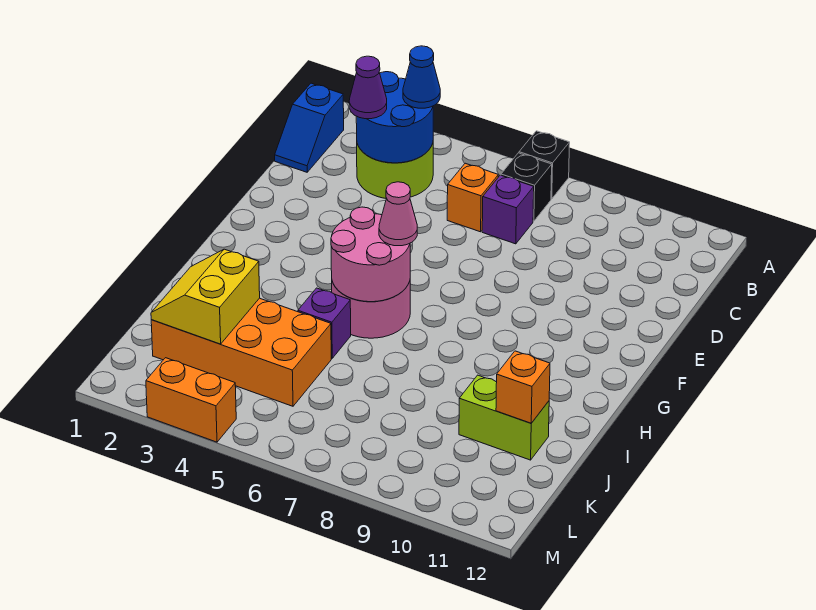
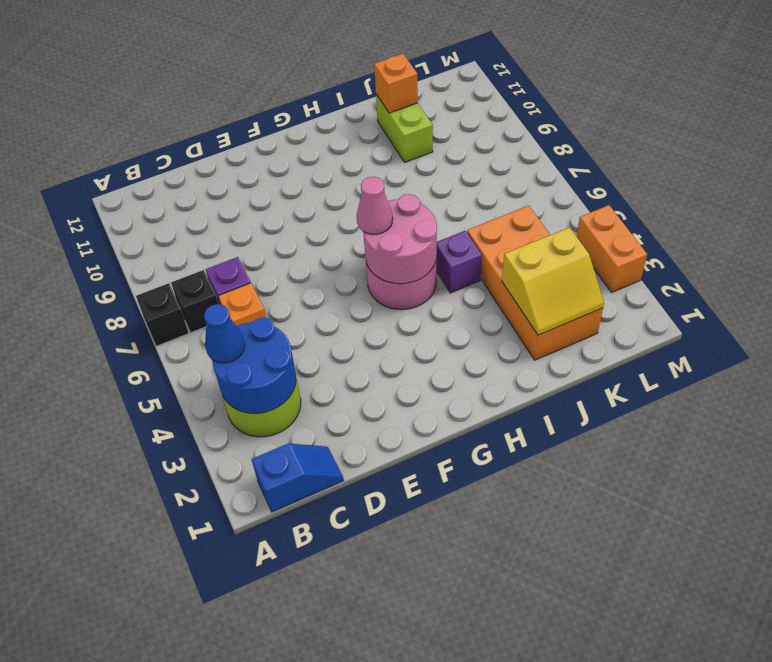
purple cone C3 level 3 -> none

